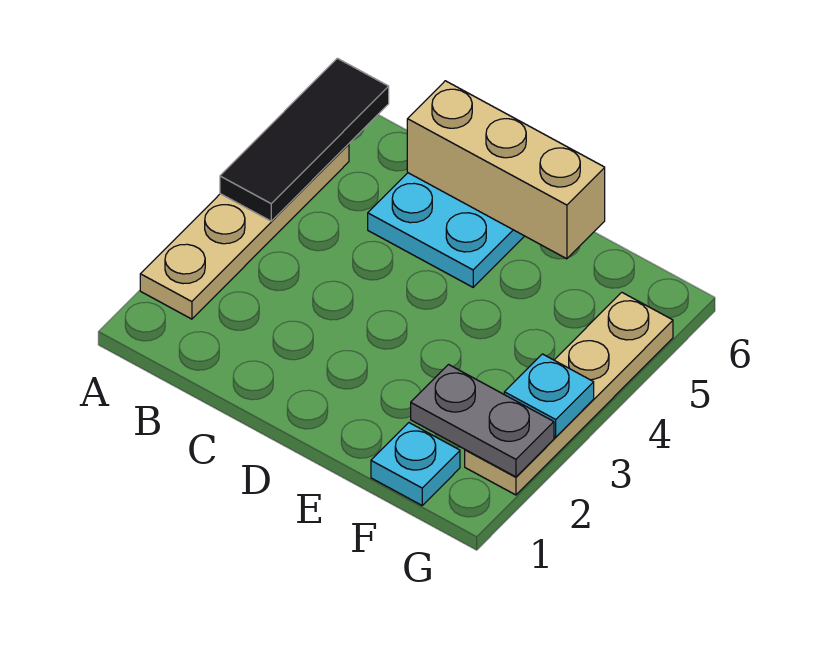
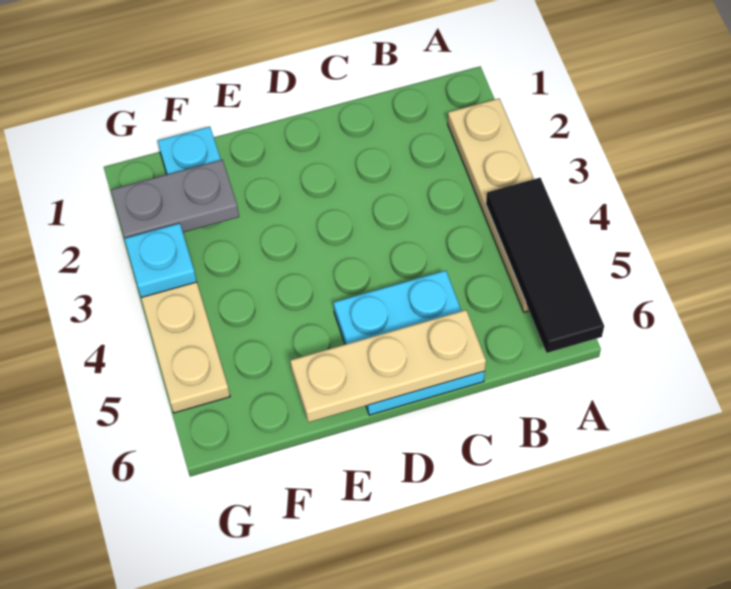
tan brick C6:E6 level 2 -> tan plate C6:E6 level 2

